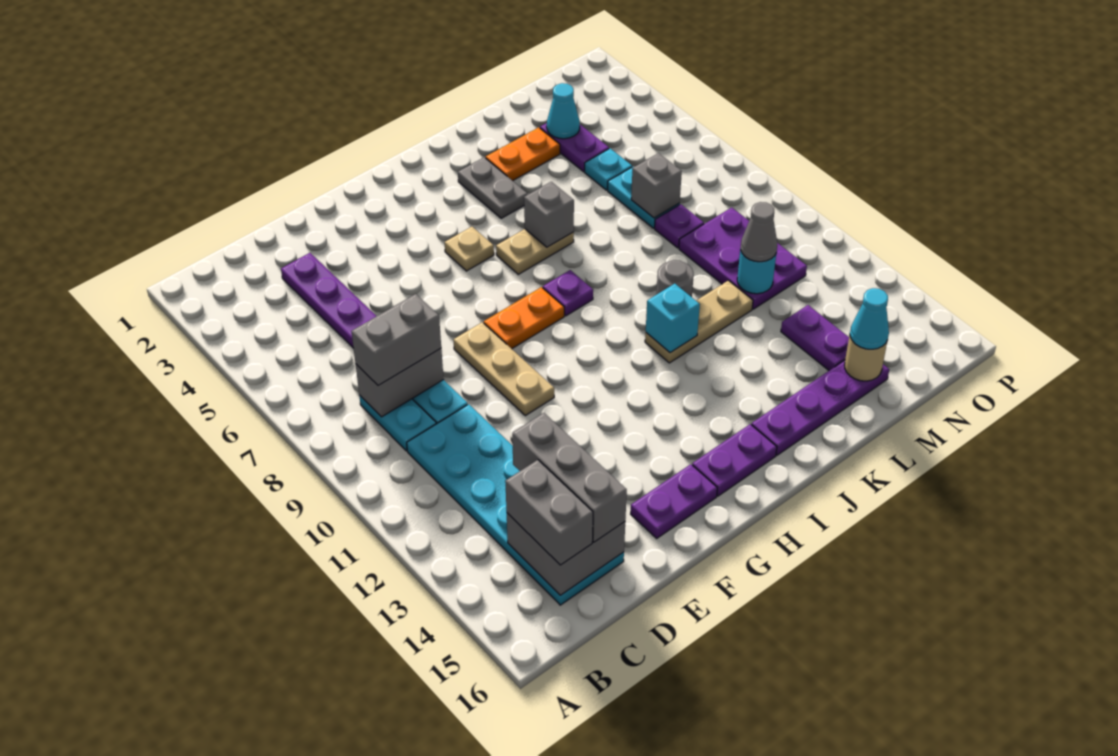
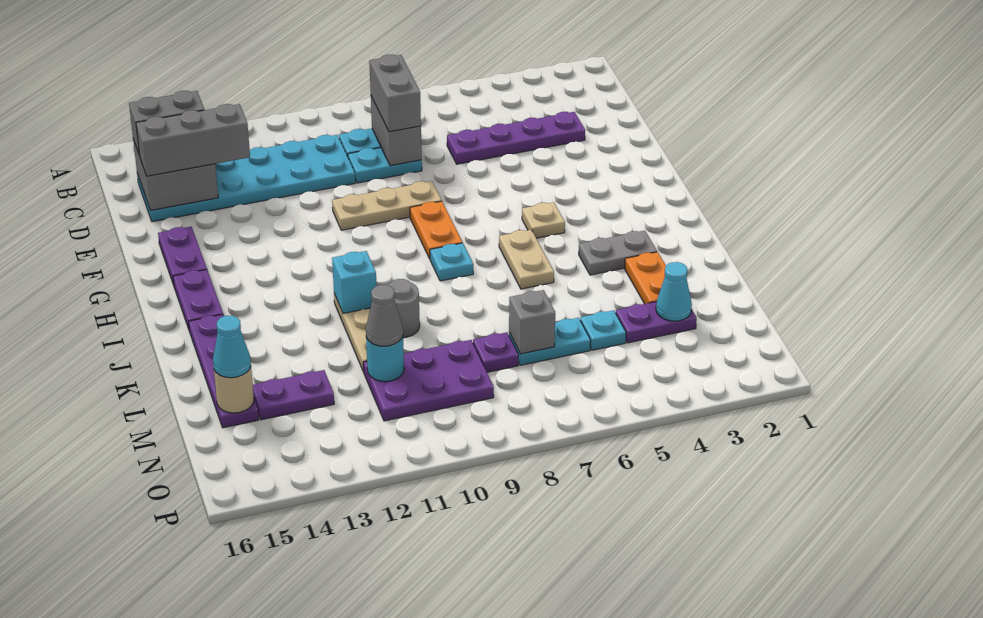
purple plate I8 level 1 -> cyan plate I8 level 1
grey brick J6 level 2 -> none

